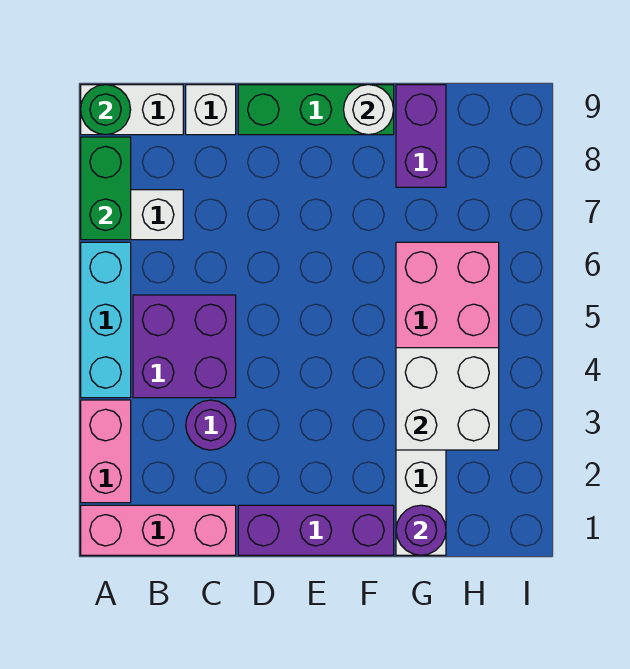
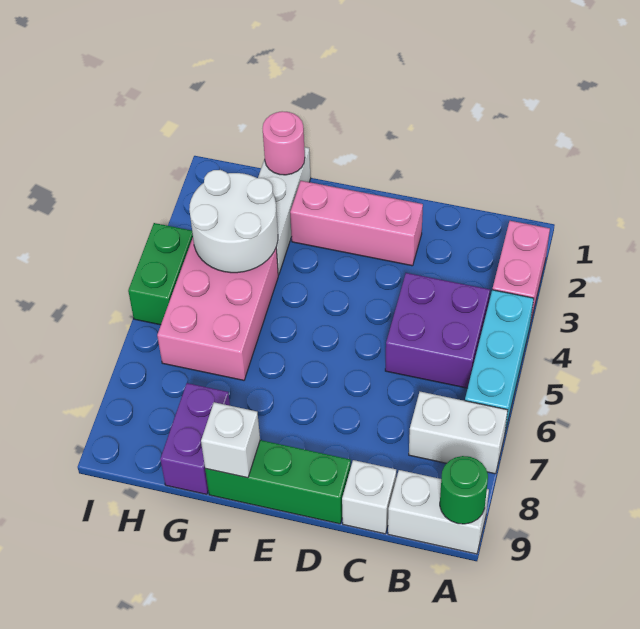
pink brick A1:C1 level 1 -> pink brick D2:F2 level 1
green brick A7:A8 level 2 -> green brick I4:I5 level 1
purple round brick C3 level 1 -> none
purple brick D1:F1 level 1 -> none
white round brick F9 level 2 -> white brick F9 level 2
purple round brick G1 level 2 -> pink round brick G1 level 2
white brick G3:H4 level 2 -> white round brick G3:H4 level 2

